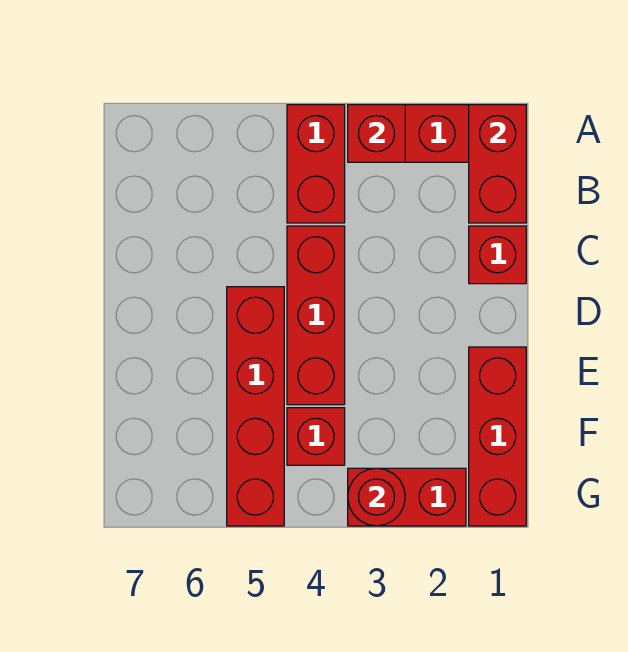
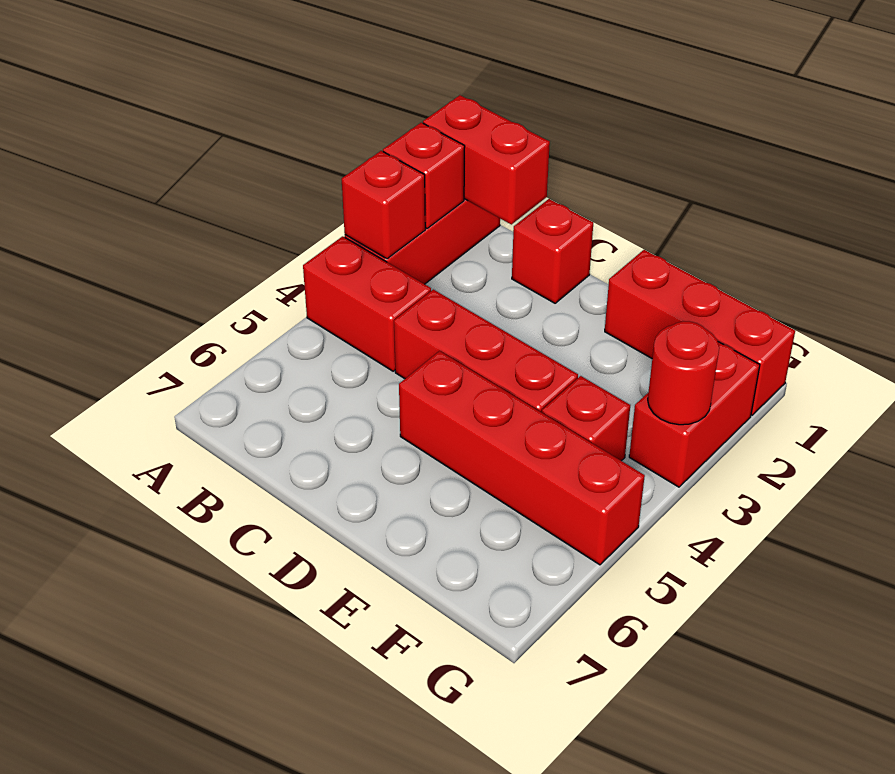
none -> red brick A2 level 2

